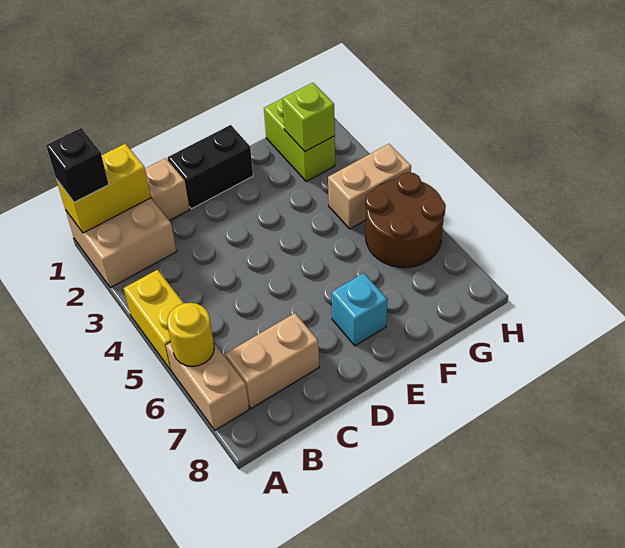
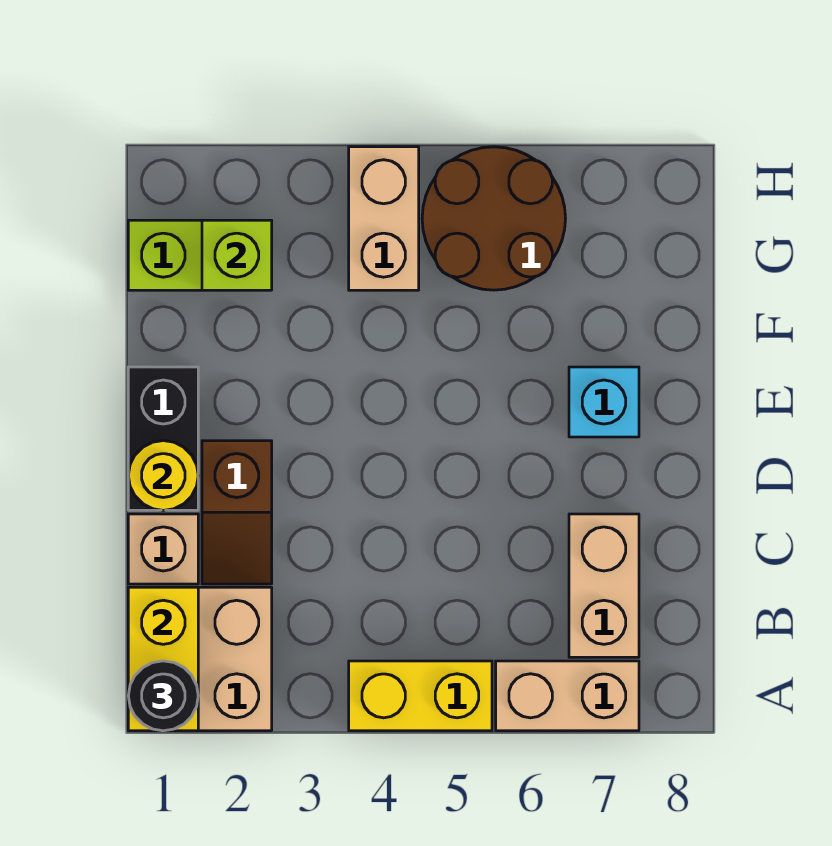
black brick A1 level 3 -> black round brick A1 level 3
yellow round brick A6 level 2 -> yellow round brick D1 level 2
none -> brown slope C2:D2 level 1 top D

